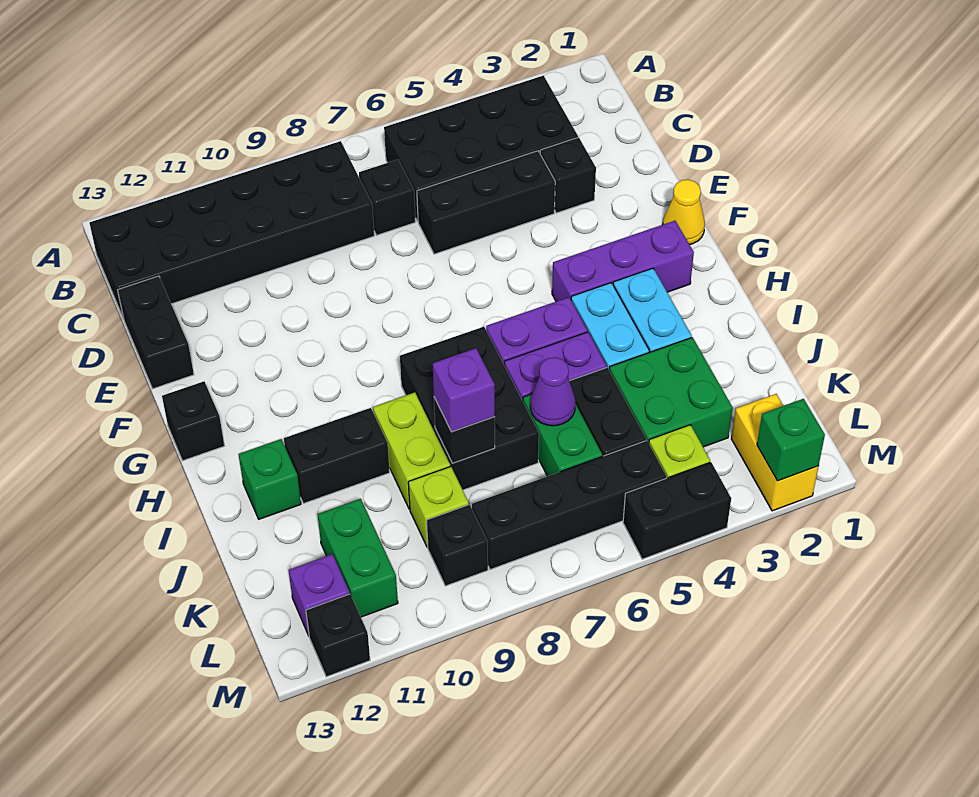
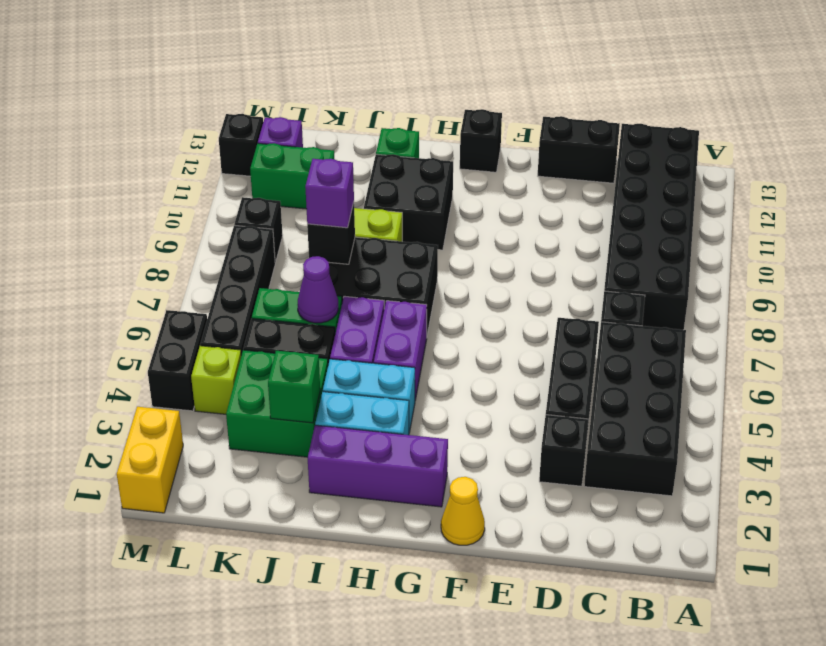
purple brick G2:G4 level 1 -> purple brick G2:I2 level 1
black brick I10:I11 level 1 -> black brick H10:I11 level 1
lime brick K9 level 1 -> none
yellow brick L2:M2 level 1 -> yellow brick M1:M2 level 1
green brick M2 level 2 -> green brick J3 level 2

